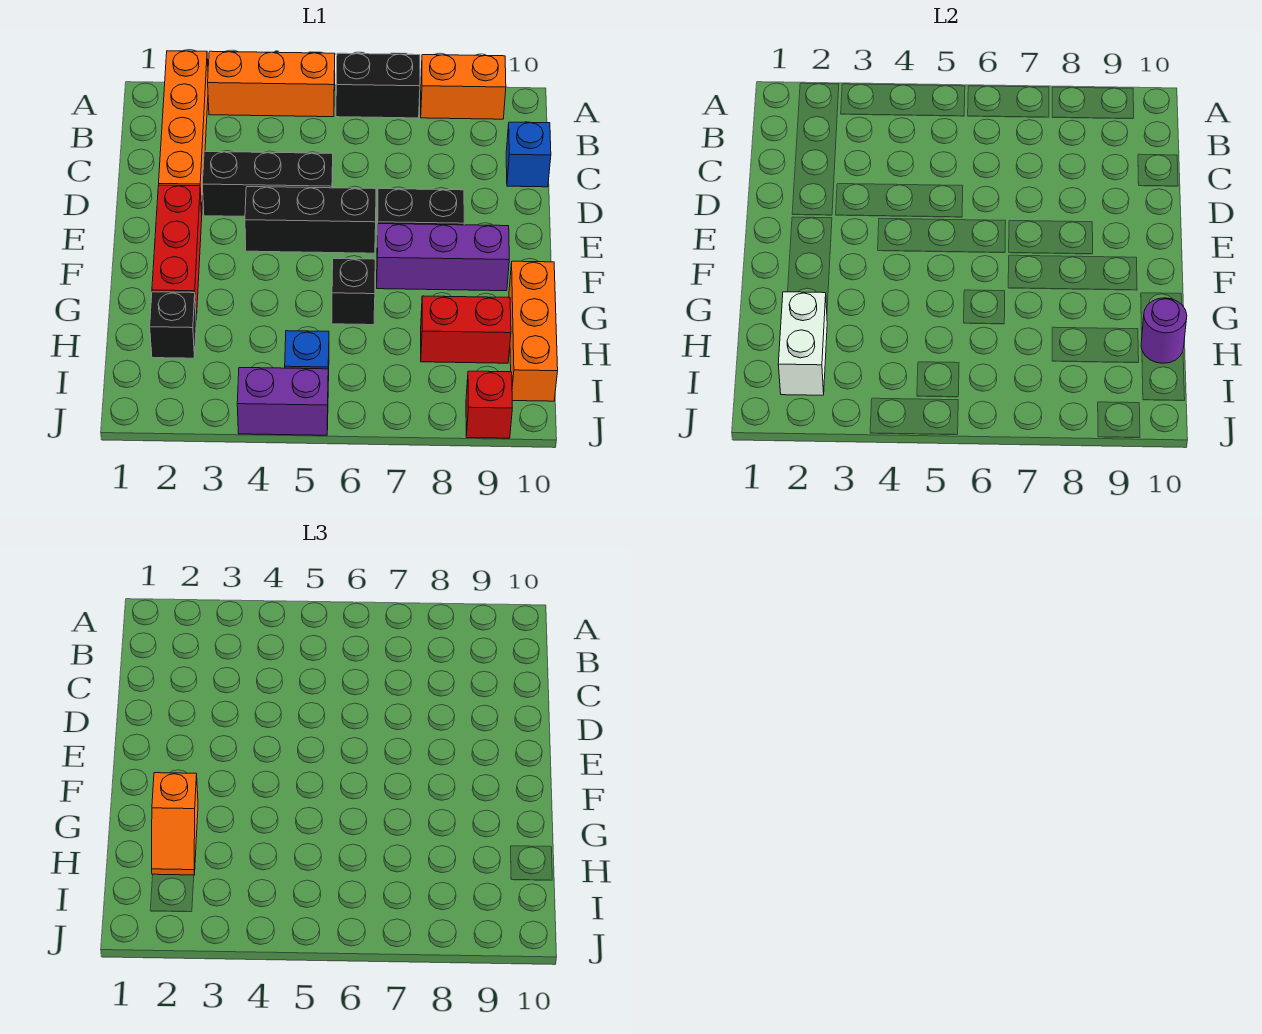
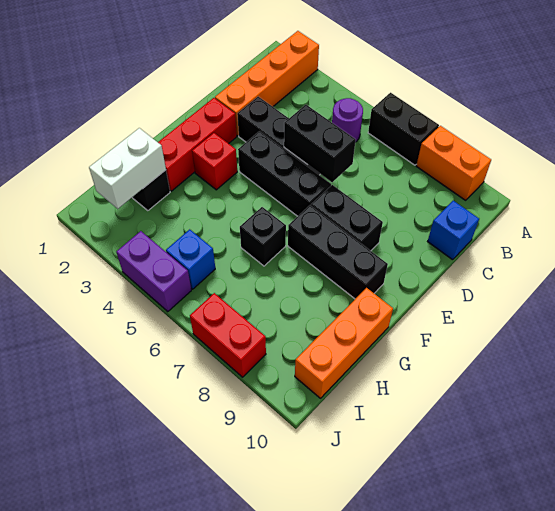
orange brick A3:A5 level 1 -> none
none -> black brick D5:D6 level 2
purple brick F7:F9 level 1 -> black brick F7:F9 level 1
orange slope G2:H2 level 3 top G -> none
red brick H8:H9 level 1 -> red brick J7:J8 level 1
purple round brick H10 level 2 -> purple round brick B5 level 1
red brick J9 level 1 -> red brick F3 level 1

